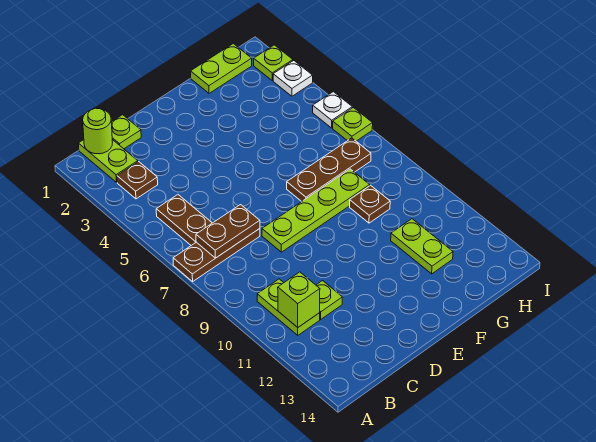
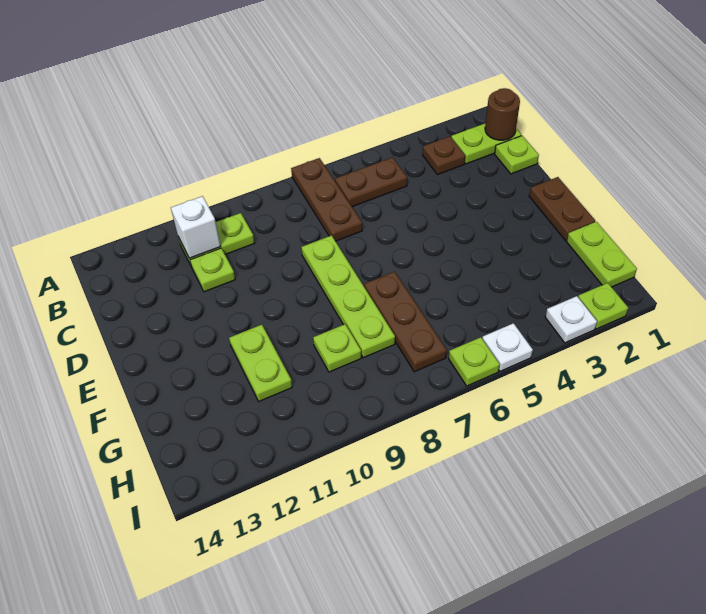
lime round brick B1 level 2 -> brown round brick B1 level 2
brown plate B7:C7 level 2 -> brown plate E1:F1 level 1
lime brick B11 level 2 -> white brick B11 level 2
brown plate G9 level 1 -> lime plate G9 level 1
lime plate G11:G12 level 1 -> lime plate F11:G11 level 1

